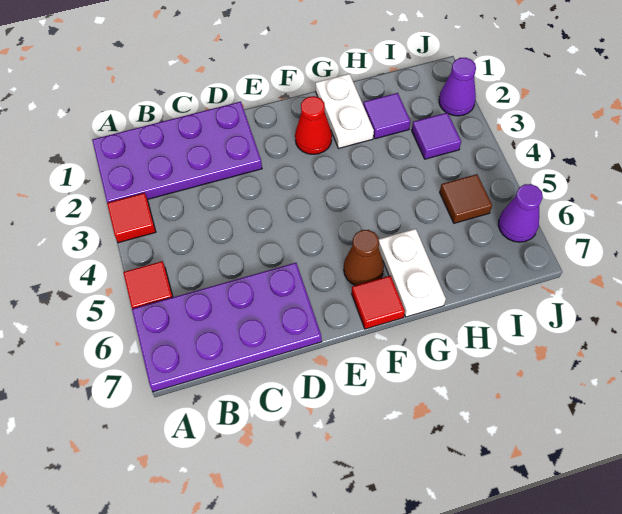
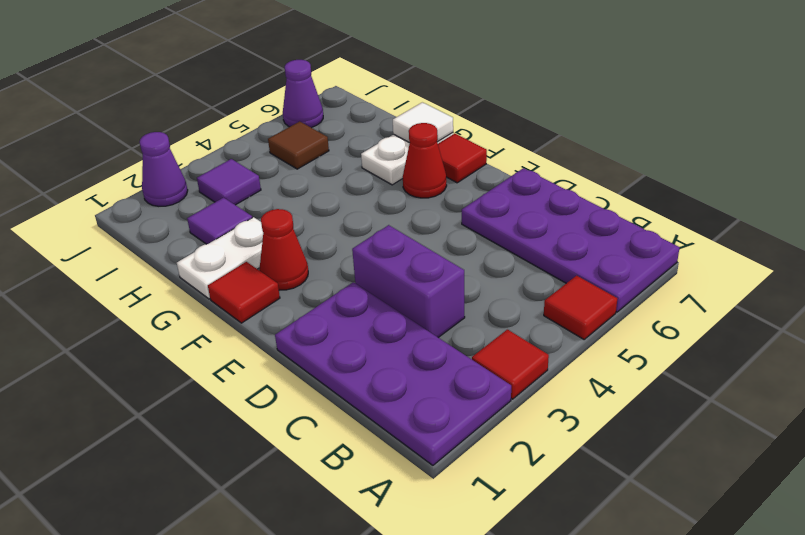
none -> purple brick C3:D3 level 1
none -> red tile F1 level 1
brown cone F6 level 1 -> red cone F6 level 1
none -> white tile G7 level 2

